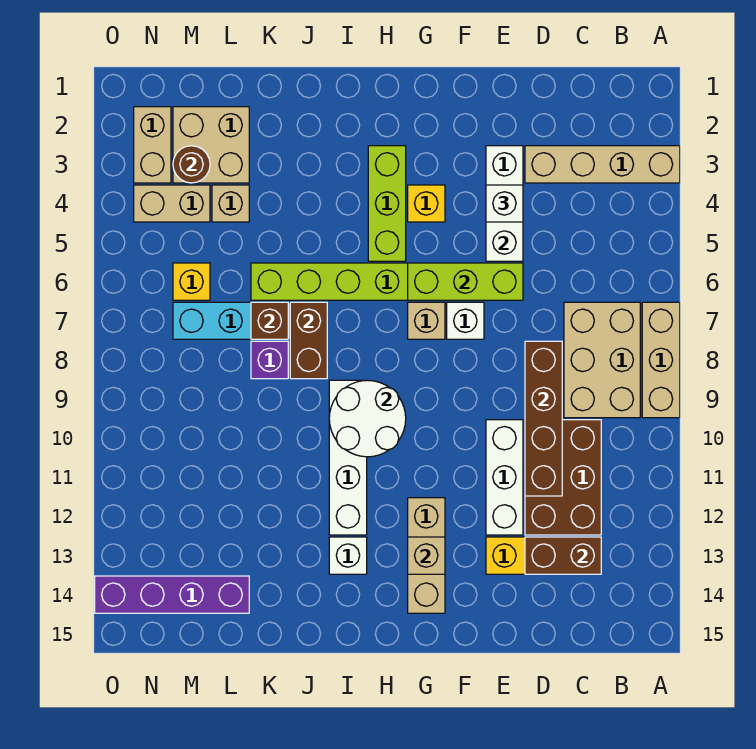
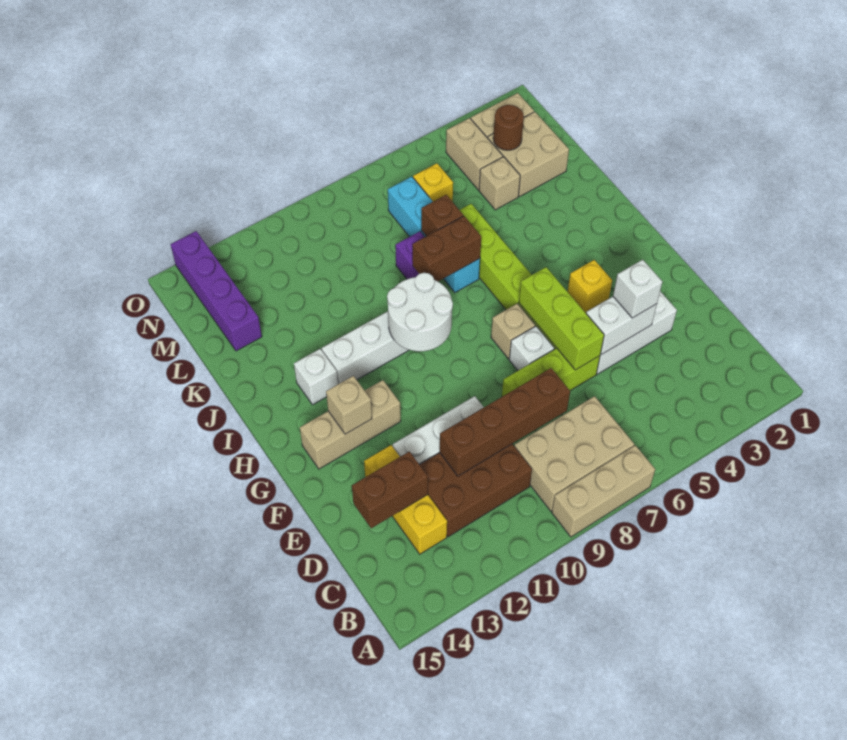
tan brick A3:D3 level 1 -> none
brown brick C13:D13 level 2 -> brown brick D13:D14 level 2
lime brick H3:H5 level 1 -> lime brick E6:E8 level 1

